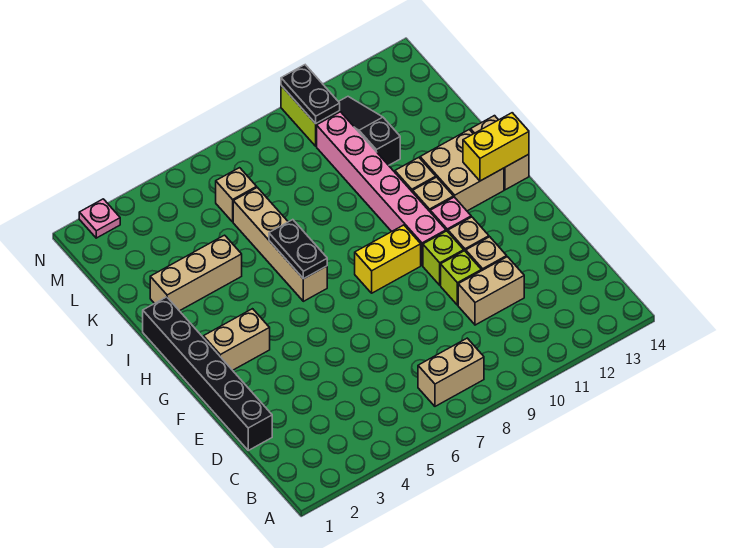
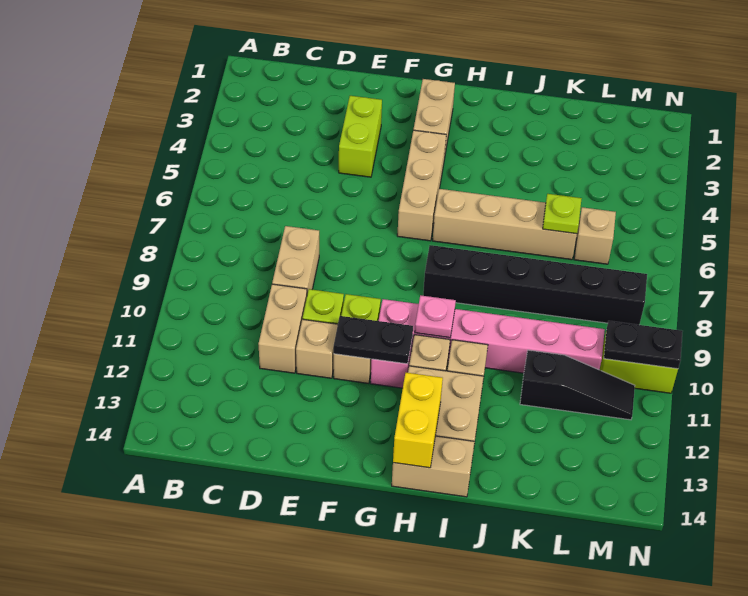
tan brick B7:B8 level 1 -> tan brick D8:D9 level 1
black brick D1:I1 level 1 -> black brick H8:M8 level 1
none -> lime brick E3:E4 level 1
yellow brick G8:G9 level 1 -> none
black plate H6:I6 level 2 -> black plate F11:G11 level 2
tan brick J2:J4 level 1 -> tan brick G4:G6 level 1
none -> lime plate K6 level 2
pink plate N2 level 1 -> pink plate H10 level 2

